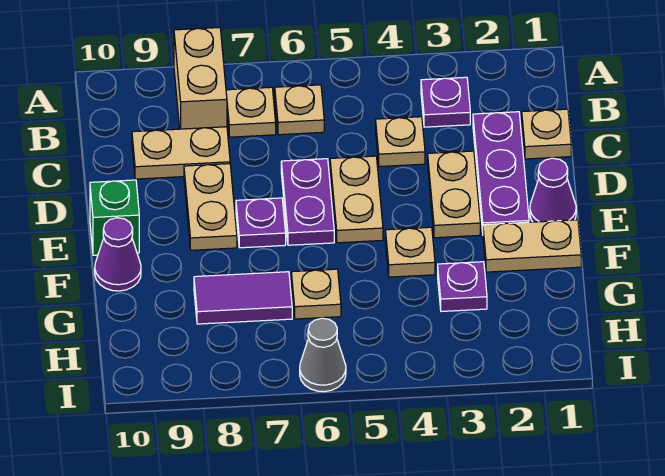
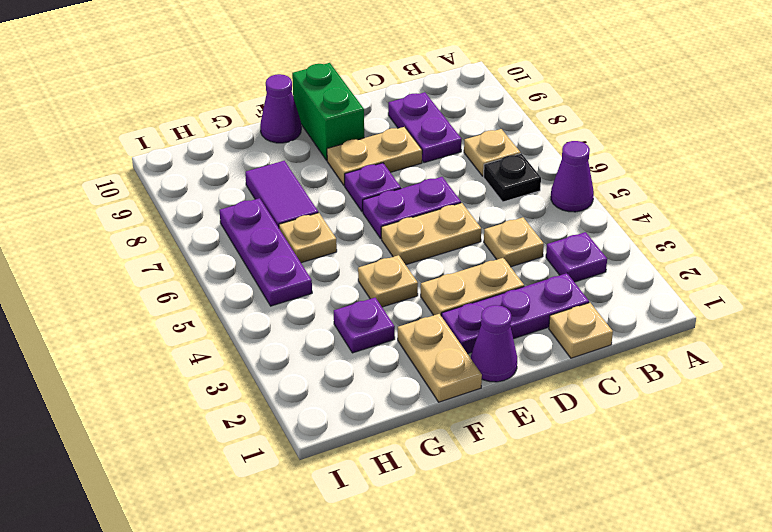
none -> purple cone A5 level 1
tan brick A8:B8 level 1 -> none
tan plate B6 level 1 -> black plate B6 level 1
tan plate C8:C9 level 1 -> purple plate C8:C9 level 1
green brick E10 level 1 -> green brick E9:E10 level 1
none -> purple plate H5:H7 level 1
grey cone I6 level 1 -> none

